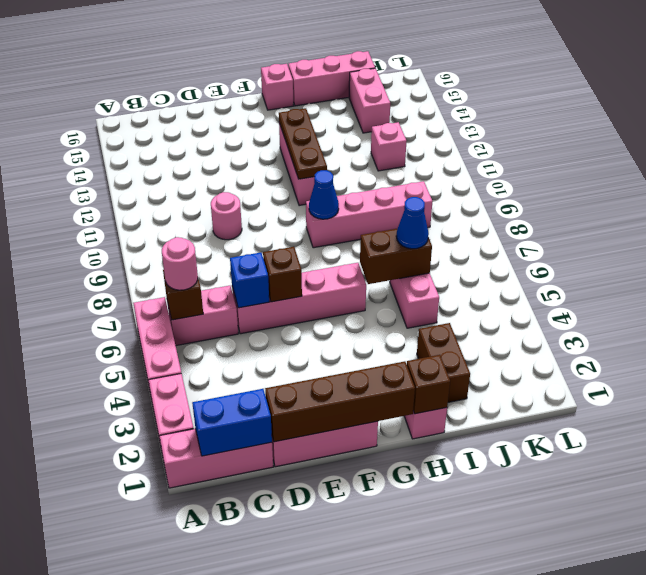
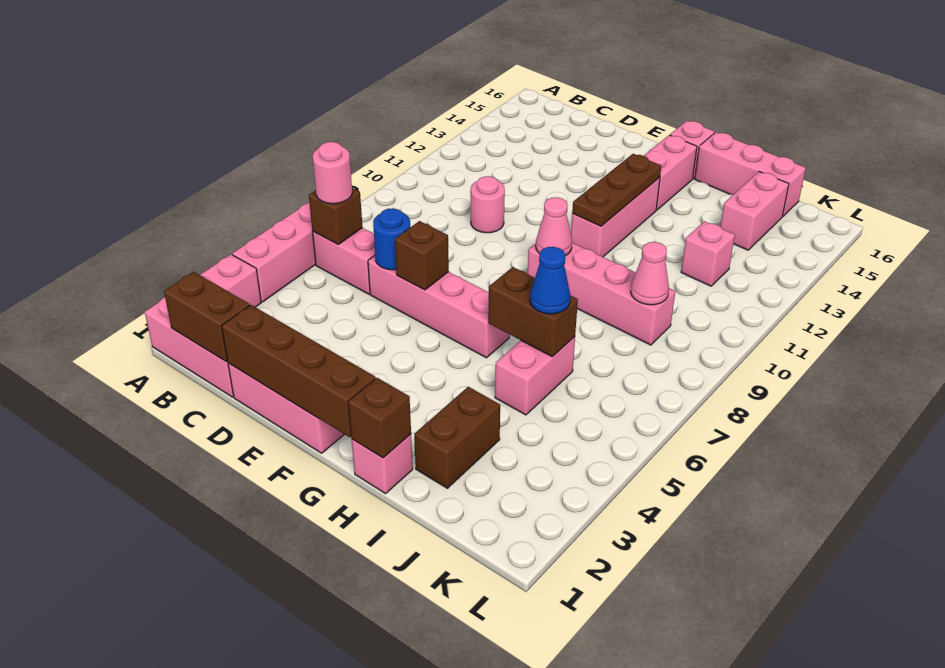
blue brick B1:C1 level 2 -> brown brick B1:C1 level 2
blue brick D6 level 2 -> blue round brick D6 level 2
blue cone G9 level 2 -> pink cone G9 level 2
none -> pink brick G14:G15 level 1
none -> pink cone J9 level 2

